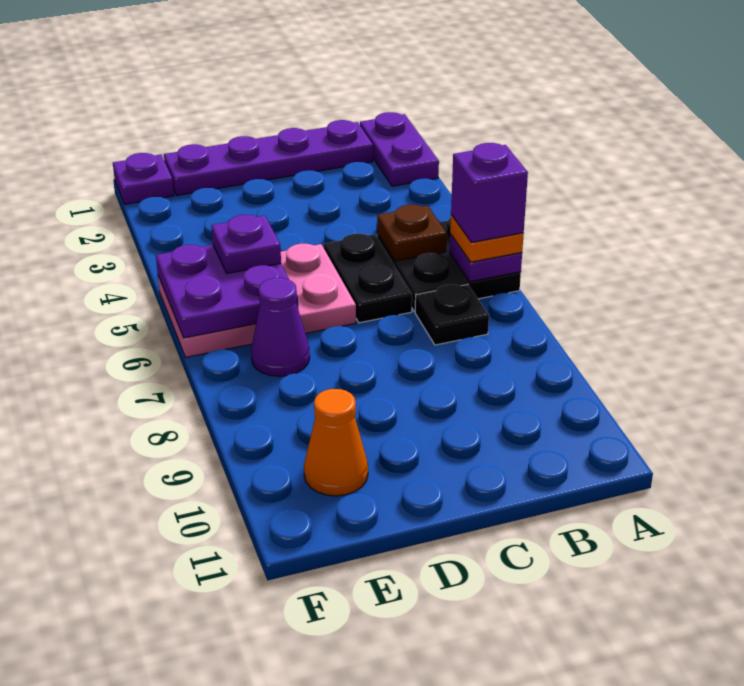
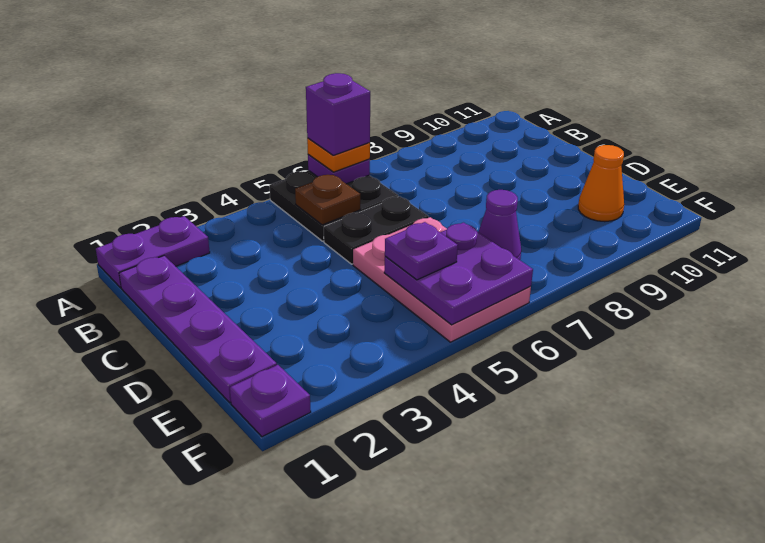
black plate B7 level 1 -> none

